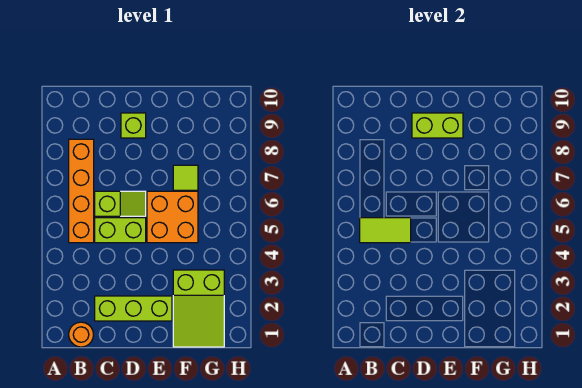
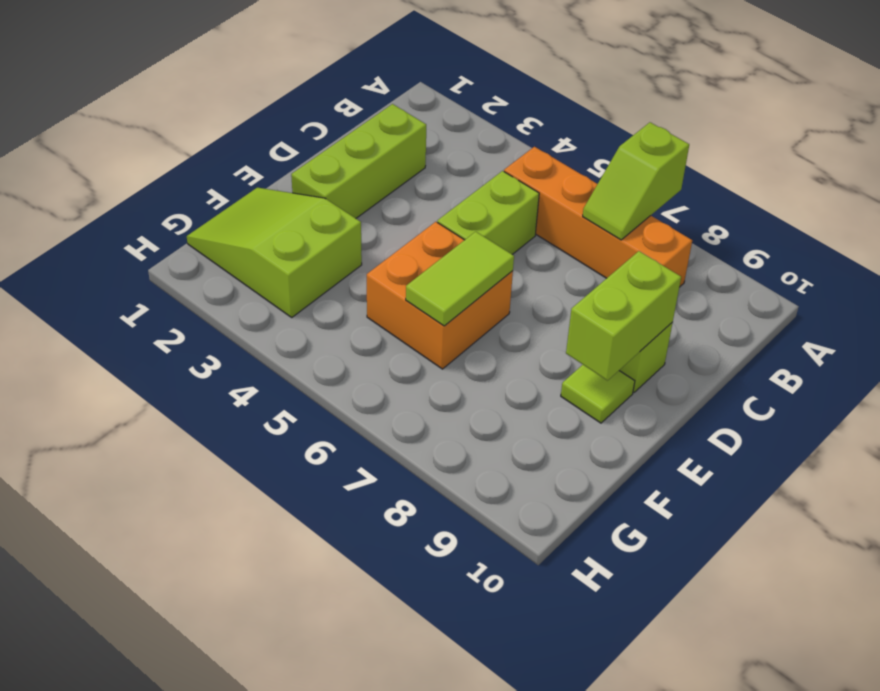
orange round brick B1 level 1 -> none
lime tile B5:C5 level 2 -> lime tile E6:F6 level 2
lime slope C6:D6 level 1 top C -> lime slope A7:B7 level 2 top A
lime tile F7 level 1 -> lime tile E9 level 1

